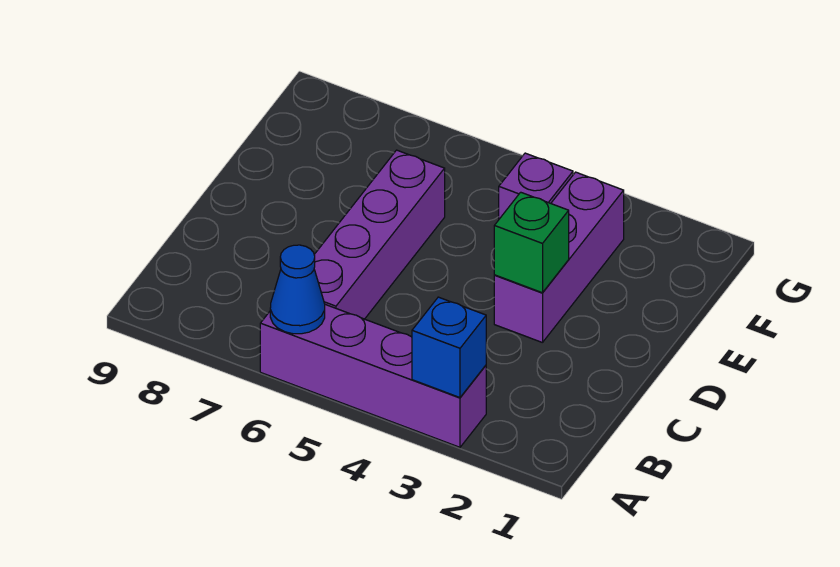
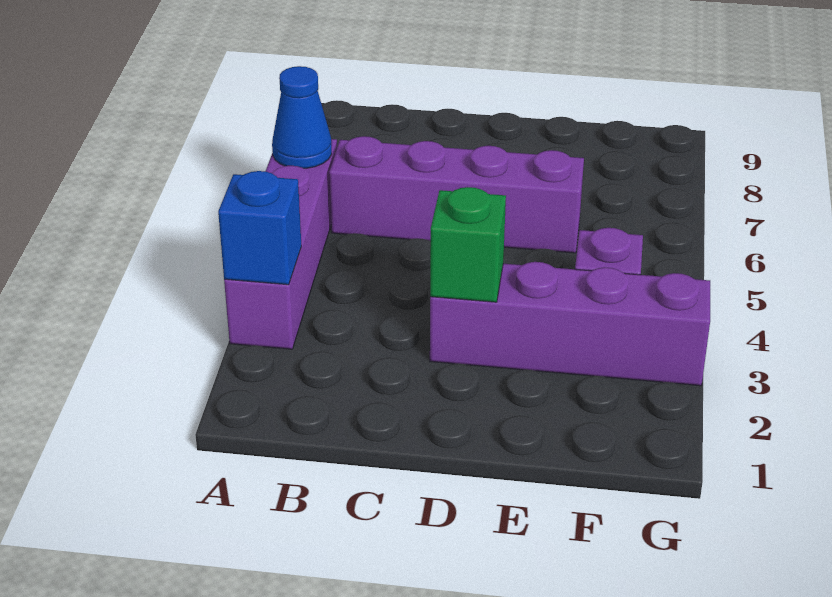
purple brick D3:F3 level 1 -> purple brick D3:G3 level 1

